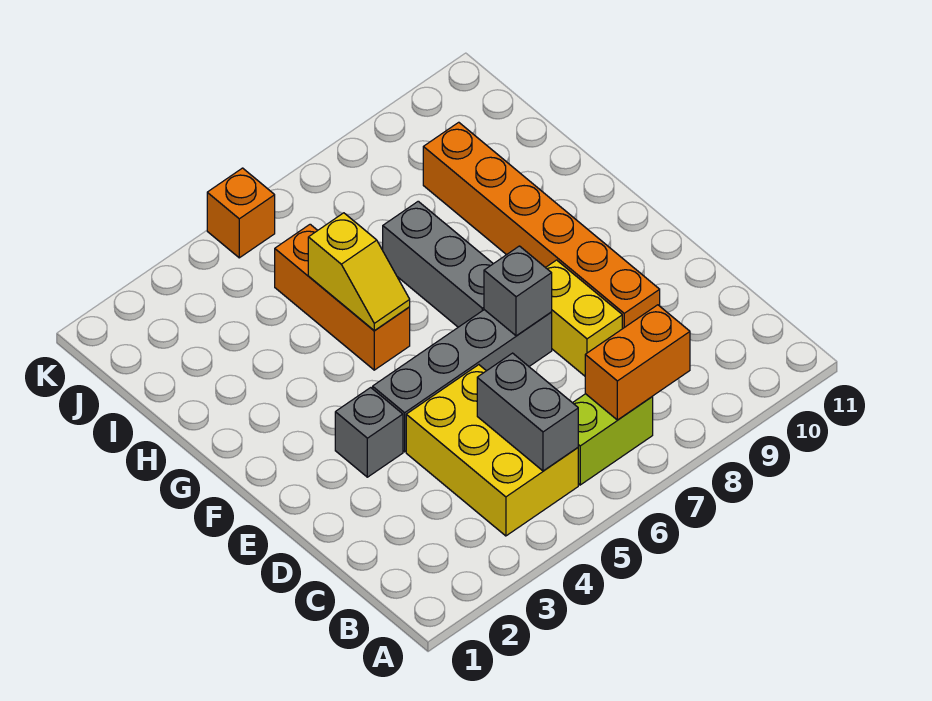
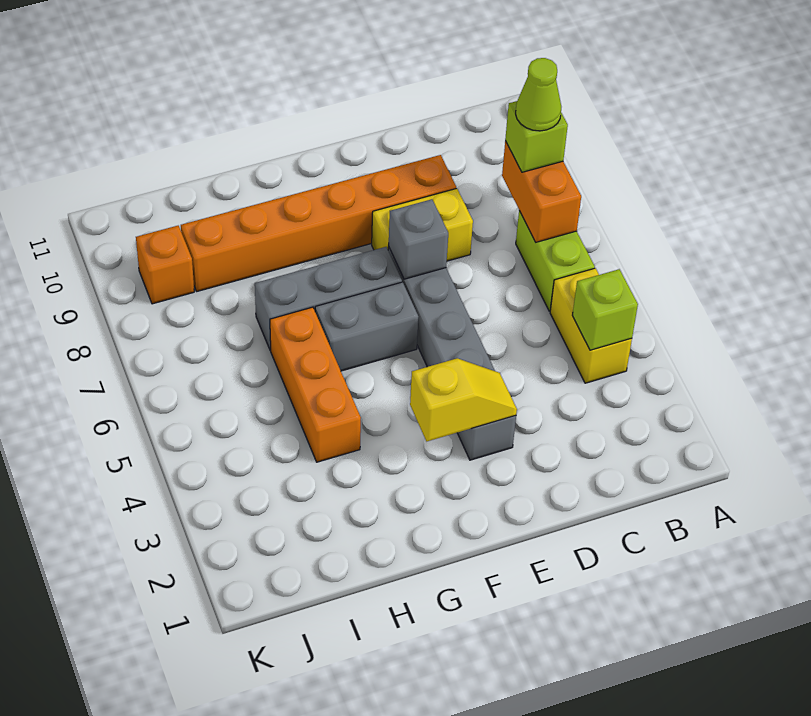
yellow brick B4:D5 level 1 -> yellow brick B4:B5 level 1
none -> lime brick B4 level 2
grey brick B5:C5 level 2 -> grey brick F6:G6 level 1
none -> lime brick B8 level 3
none -> lime cone B8 level 4
orange brick G5:I5 level 1 -> orange brick H4:H6 level 1
yellow slope G5:H5 level 2 top H -> yellow slope E3:F3 level 2 top F
orange brick K5 level 1 -> orange brick J9 level 1

